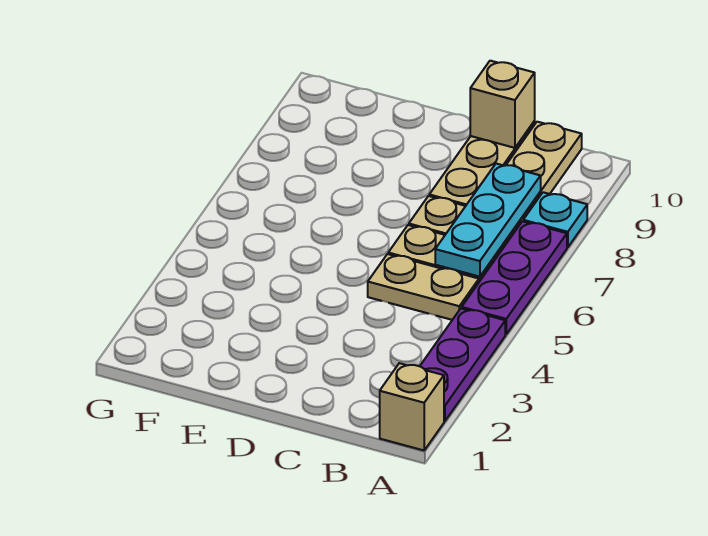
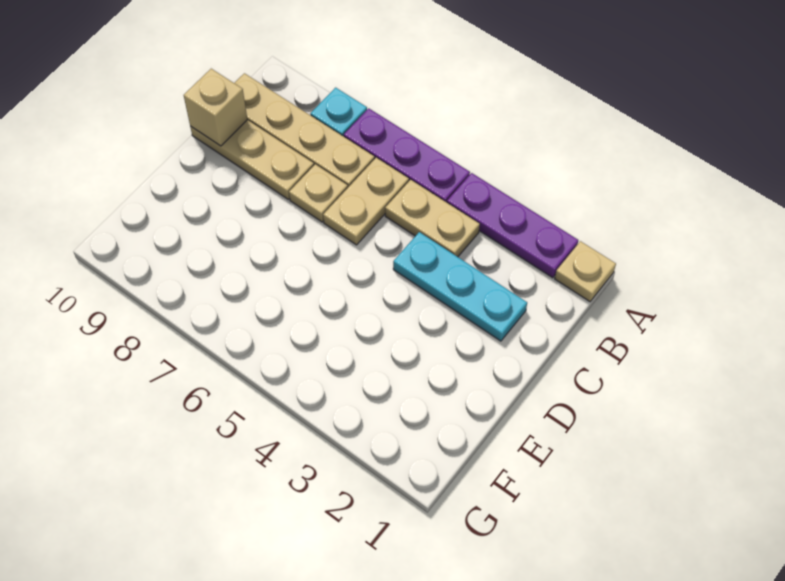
tan brick A1 level 1 -> tan plate A1 level 1
tan plate B5:C5 level 1 -> tan plate B4:B5 level 1
cyan plate B6:B8 level 2 -> cyan plate C2:C4 level 1

